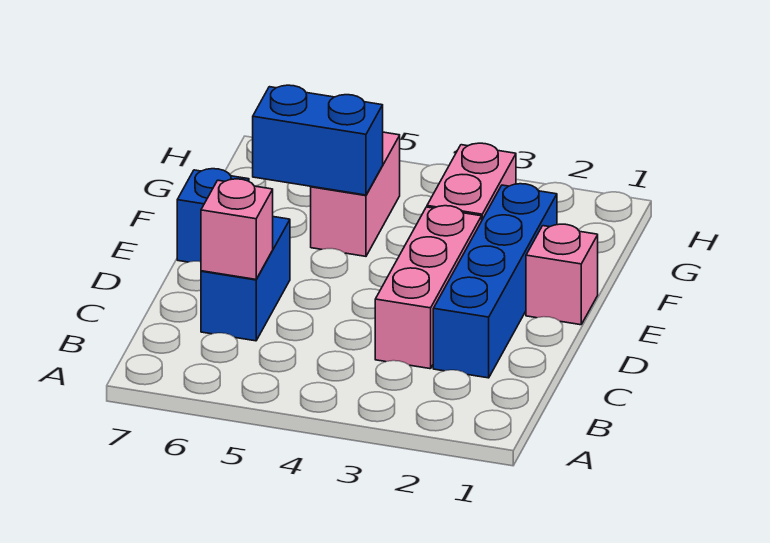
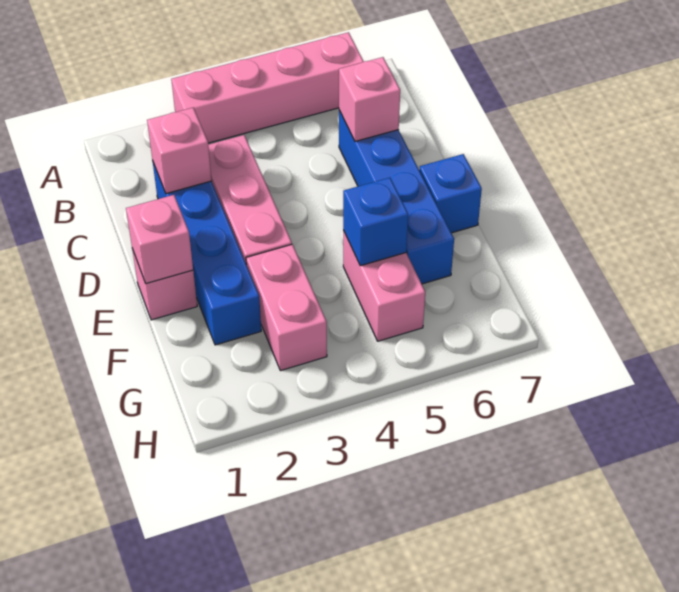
none -> pink brick A3:A6 level 1
none -> pink brick C2 level 2
blue brick C6:D6 level 1 -> blue brick C6:F6 level 1
none -> pink brick E1 level 2
blue brick F5:F6 level 2 -> blue brick F5 level 2

